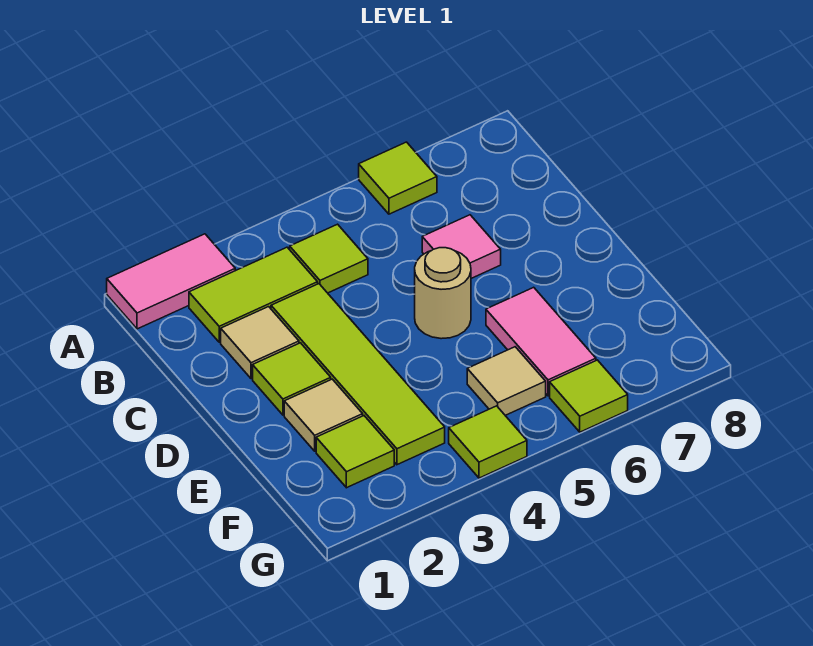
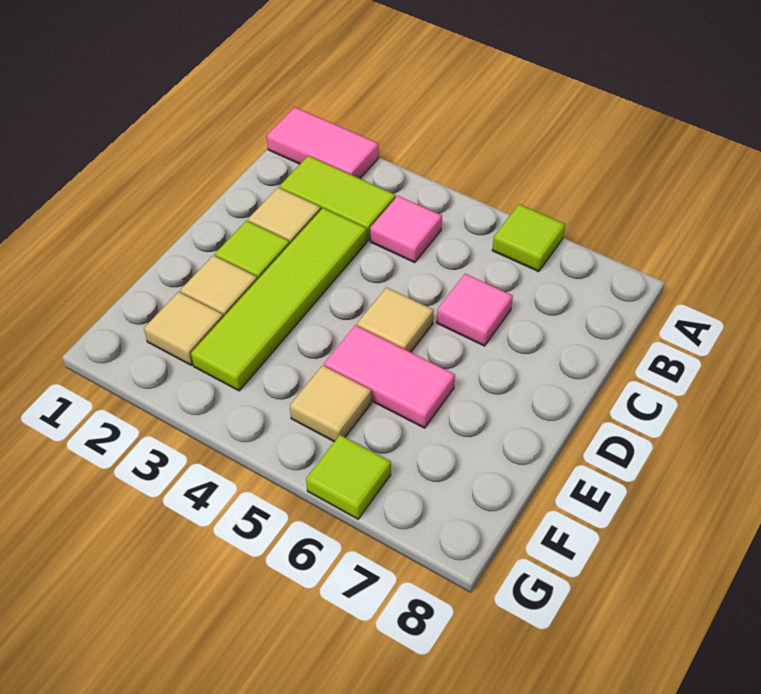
lime tile B4 level 1 -> pink tile B4 level 1
tan round brick D5 level 1 -> tan tile D5 level 1
pink tile E6:F6 level 1 -> pink tile E5:E6 level 1
lime tile F2 level 1 -> tan tile F2 level 1
lime tile G4 level 1 -> none

